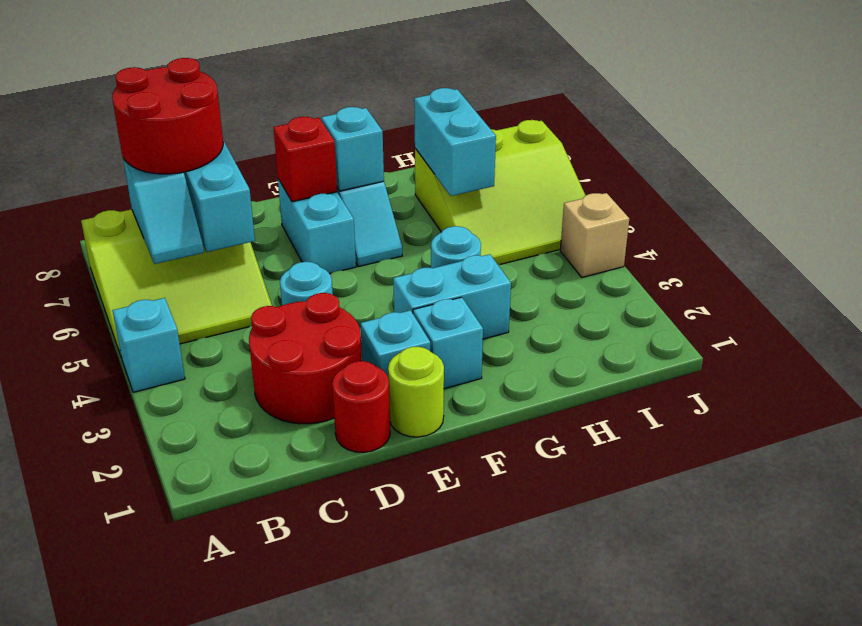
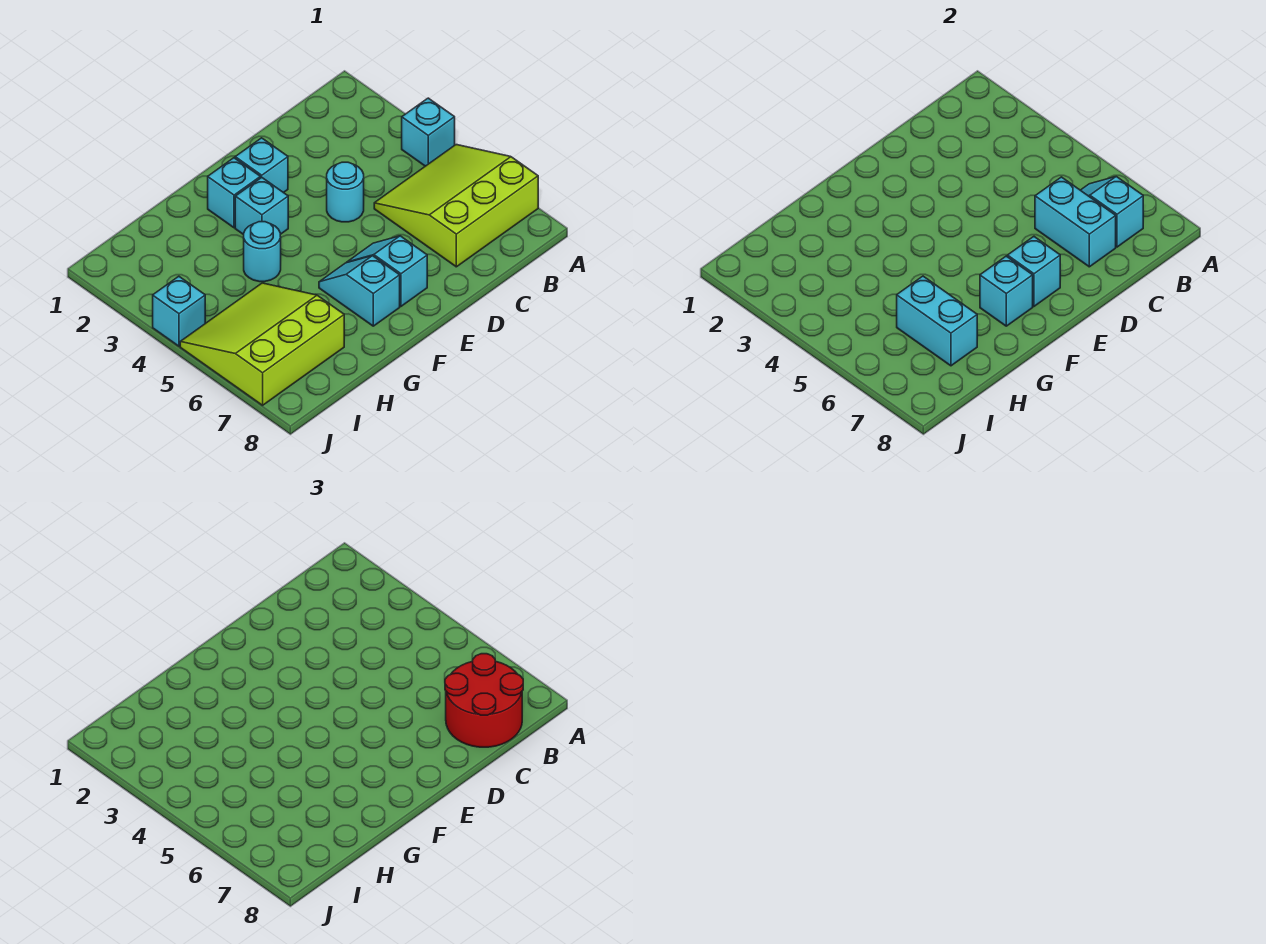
red round brick C2:D3 level 1 -> none
red round brick D1 level 1 -> none
lime round brick E1 level 1 -> none
cyan brick E6:E7 level 1 -> cyan slope E6:E7 level 1 top 7
red brick E7 level 2 -> cyan brick E7 level 2
cyan brick F3:G3 level 1 -> cyan brick F3 level 1
tan brick J4 level 1 -> cyan brick J4 level 1

